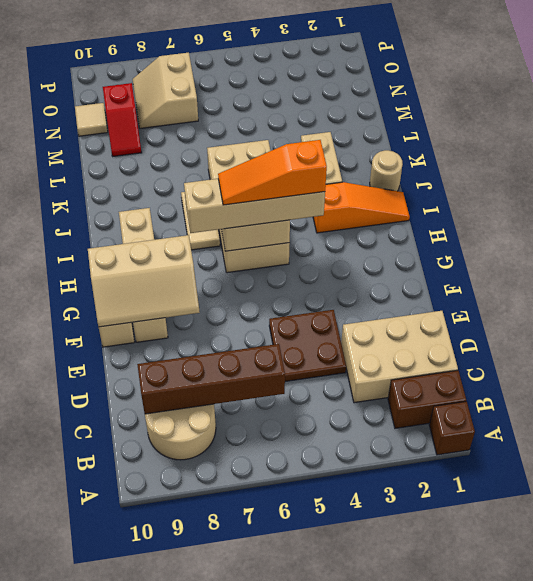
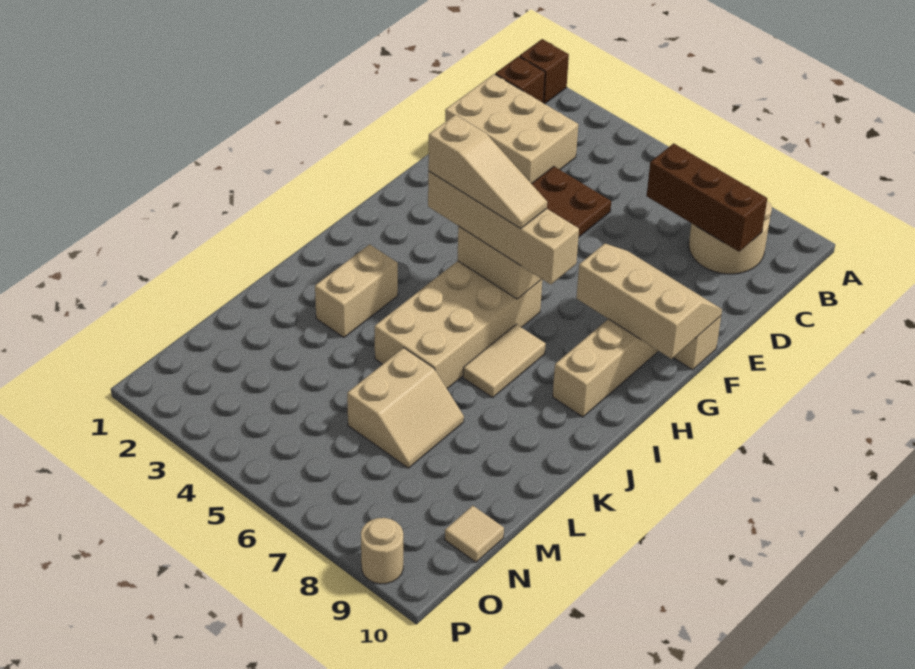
brown brick B1:B2 level 1 -> brown brick B1 level 1
brown brick C6:C9 level 2 -> brown brick C7:C9 level 2
orange slope H4:H6 level 4 top 4 -> tan slope H4:H6 level 4 top 4
orange slope I1:I3 level 1 top 3 -> none
tan round brick J1 level 1 -> tan round brick P9 level 1
red slope M9:N9 level 1 top N -> none
tan slope N7:O8 level 1 top 7 -> tan slope L6:M7 level 1 top 6

